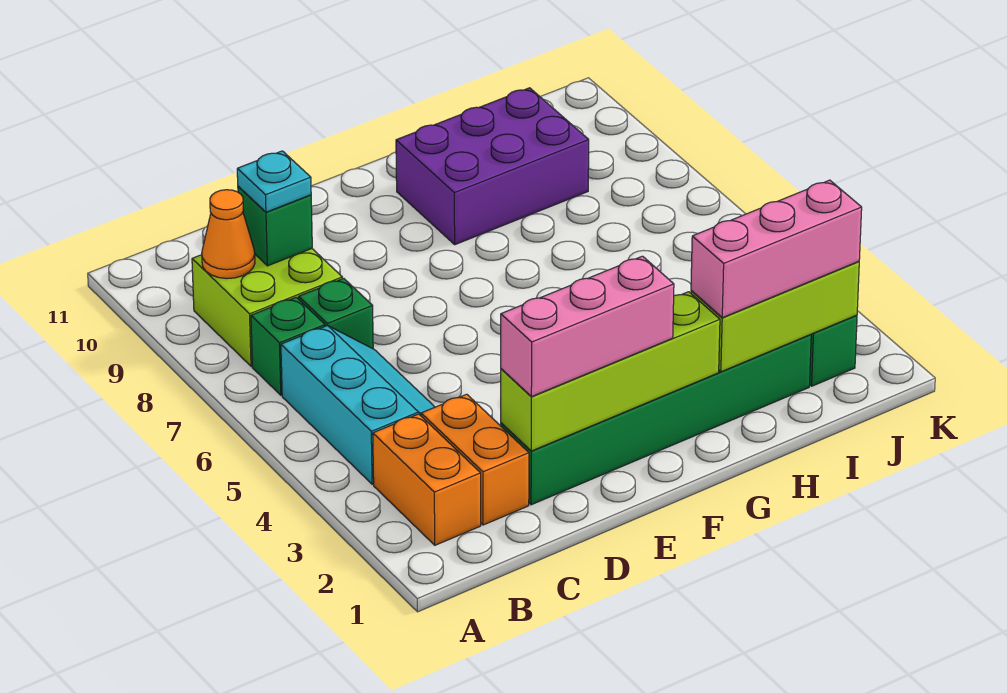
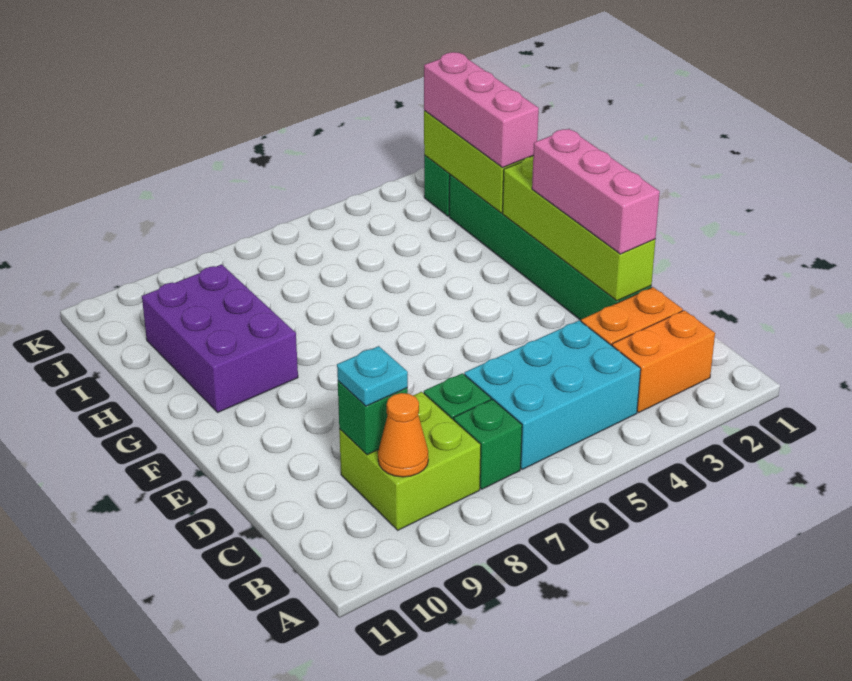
cyan slope B4:C6 level 1 top B -> cyan brick B4:C6 level 1

